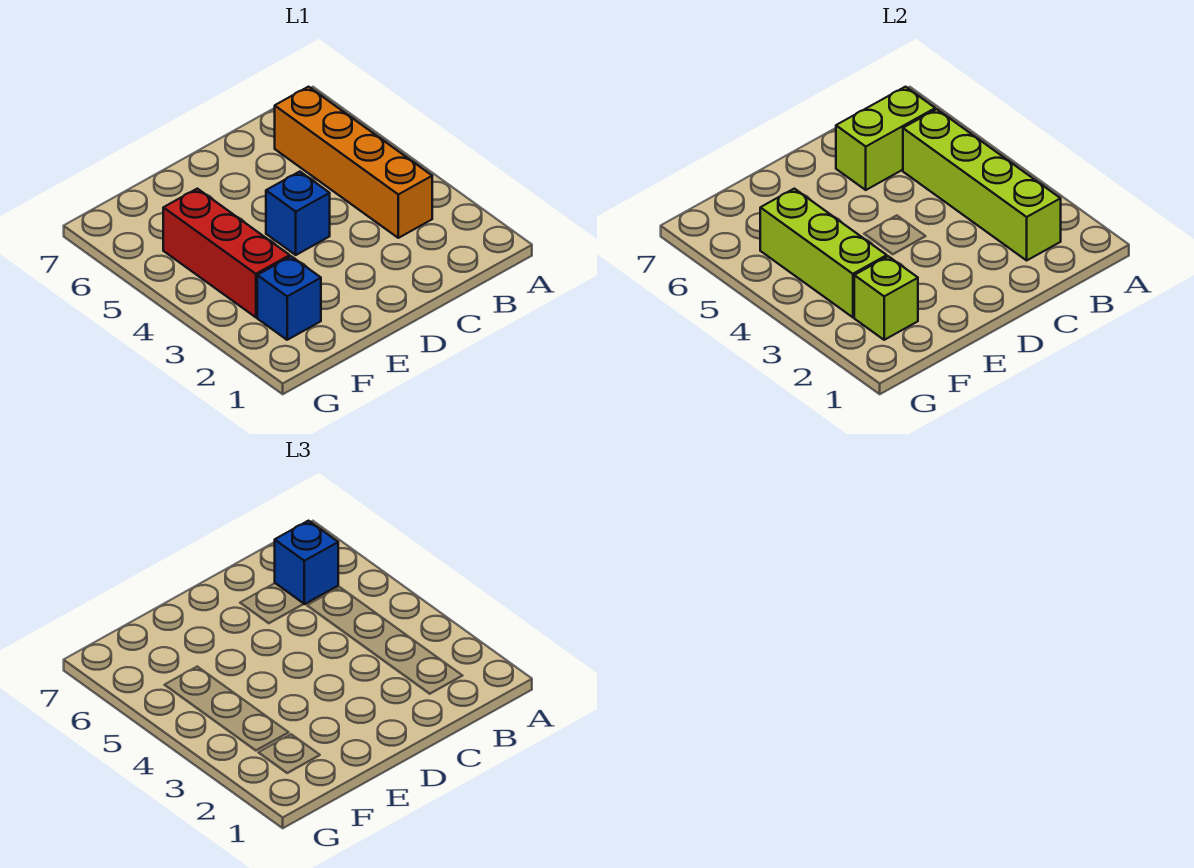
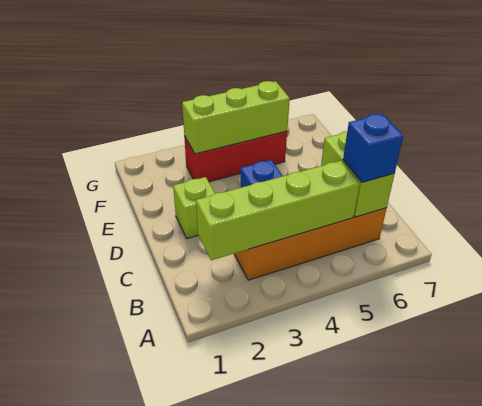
blue brick F2 level 1 -> none
lime brick F2 level 2 -> lime brick D2 level 1

